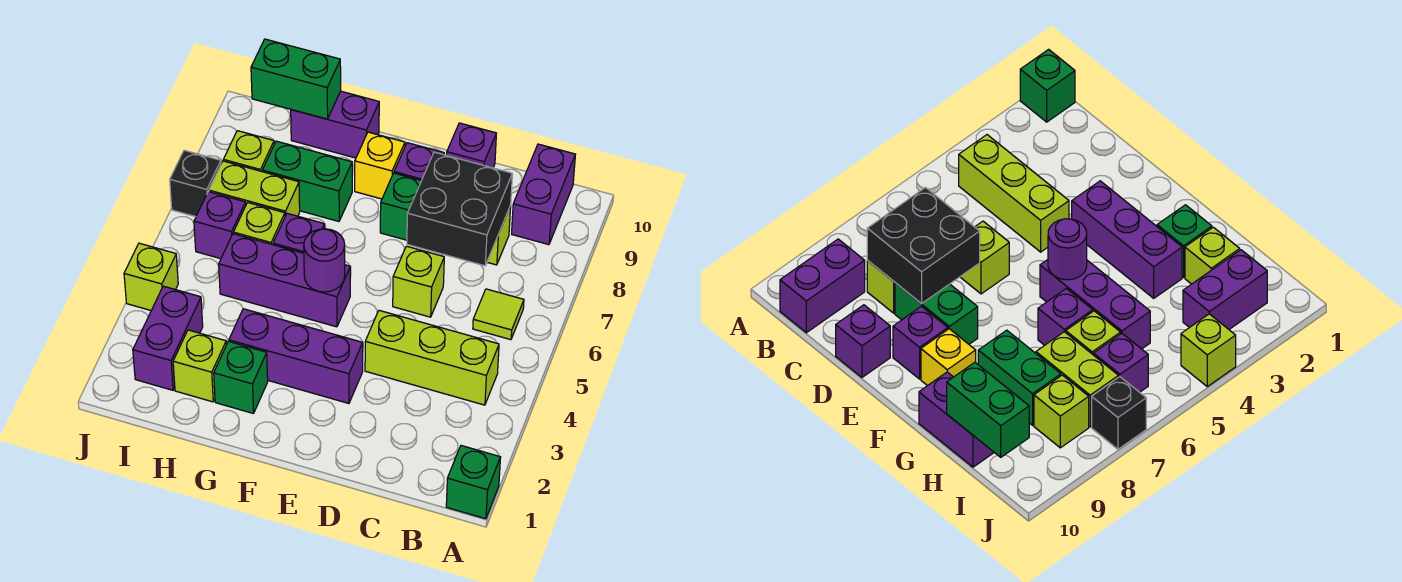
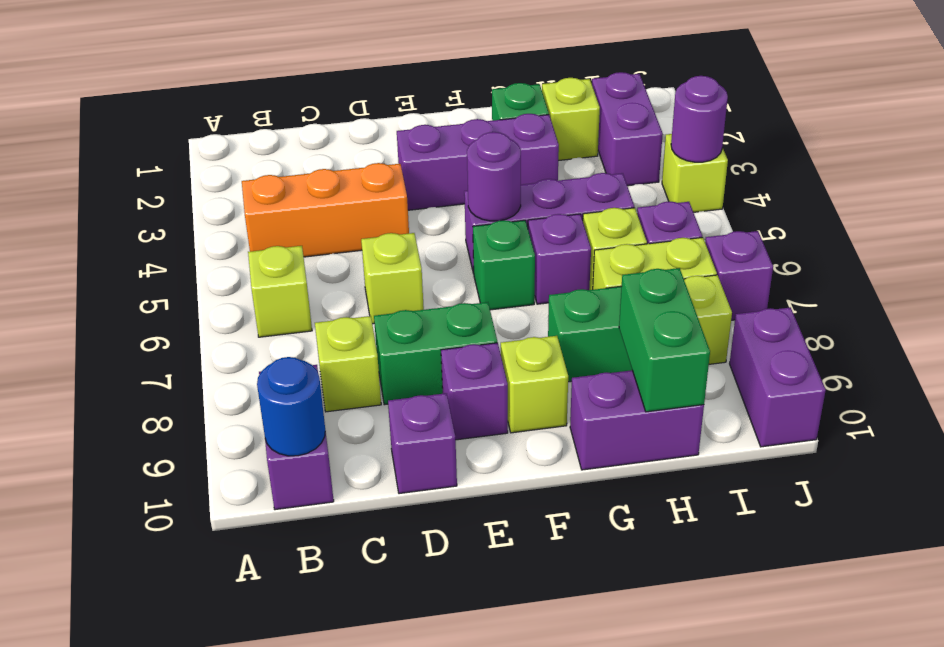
green brick A1 level 1 -> green brick F6 level 1
lime brick B4:D4 level 1 -> orange brick B4:D4 level 1
lime tile B6 level 1 -> lime brick B6 level 1
none -> blue round brick B10 level 2
black brick C7:D8 level 2 -> none
yellow brick F9 level 1 -> lime brick F9 level 1
green brick H10:I10 level 2 -> green brick H9:H10 level 2
none -> purple round brick J4 level 2
black brick J7 level 1 -> purple brick J7 level 1
none -> purple brick J9:J10 level 1

